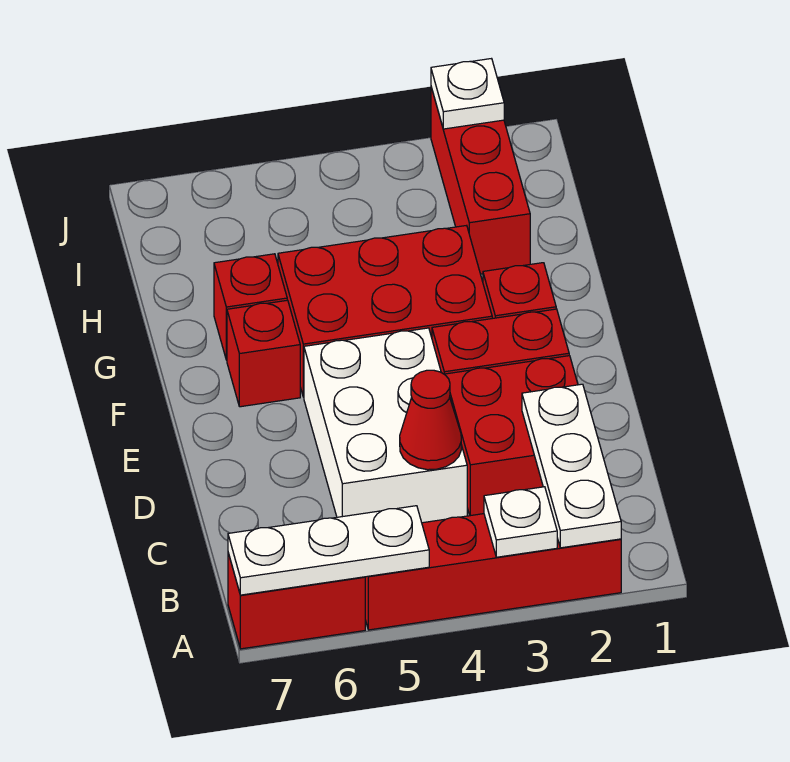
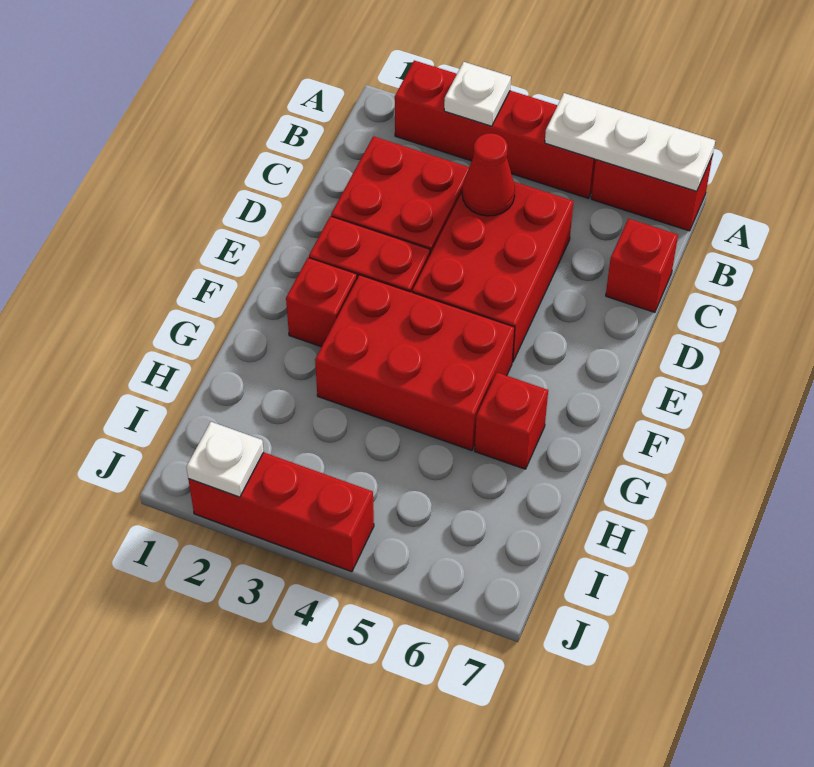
white plate A2:C2 level 2 -> none
white brick C4:E5 level 1 -> red brick C4:E5 level 1
red brick F6 level 1 -> red brick C7 level 1
red brick H2:J2 level 1 -> red brick J2:J4 level 1

